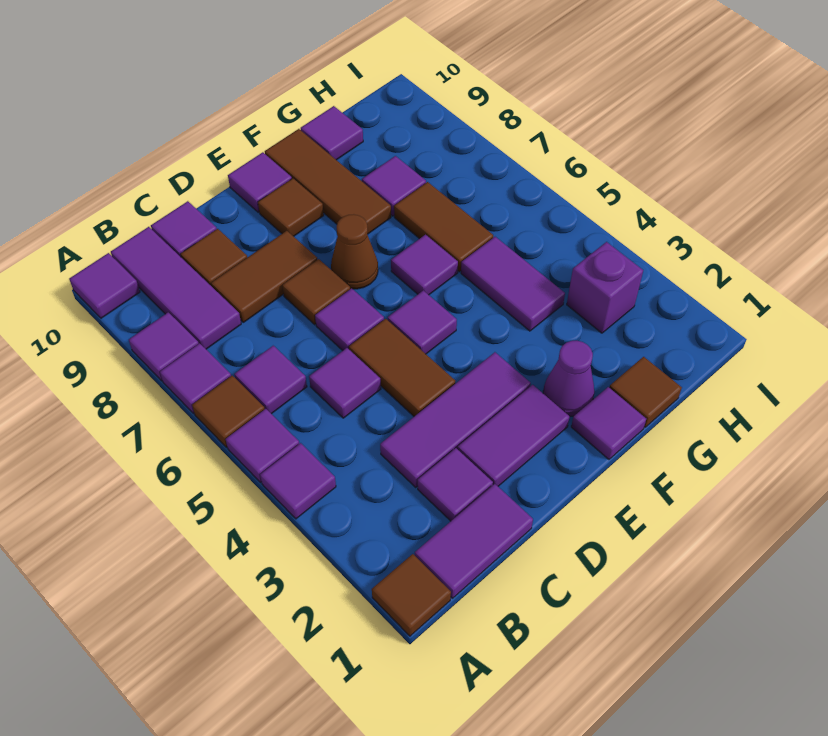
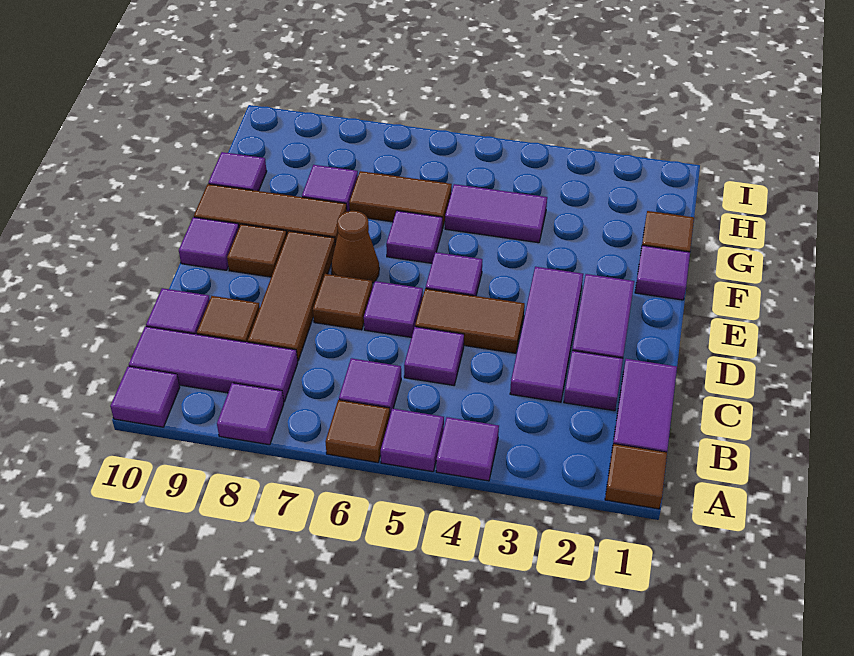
purple tile A7 level 1 -> none
brown tile C8:D8 level 1 -> brown tile C8:E8 level 1
purple cone F2 level 1 -> none
purple brick H3 level 1 -> none

